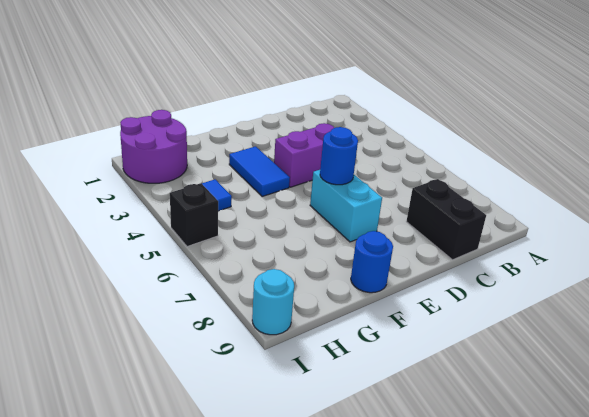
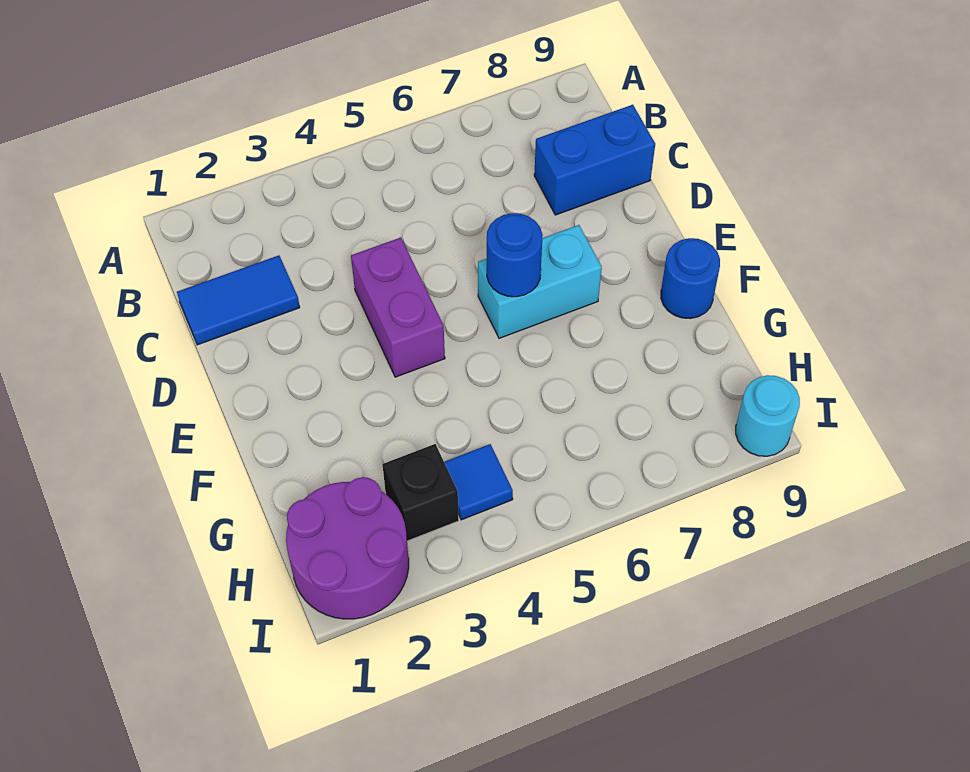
black brick C8:C9 level 1 -> blue brick C8:C9 level 1
blue tile F3:F4 level 1 -> blue tile C1:C2 level 1
black brick I5 level 1 -> black brick H3 level 1

